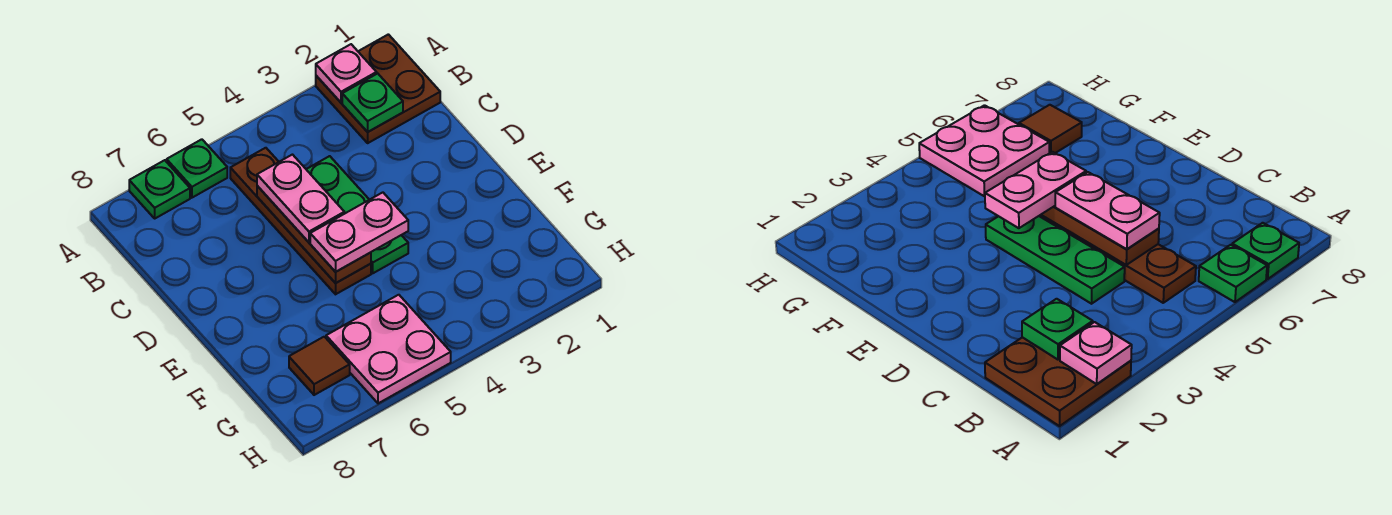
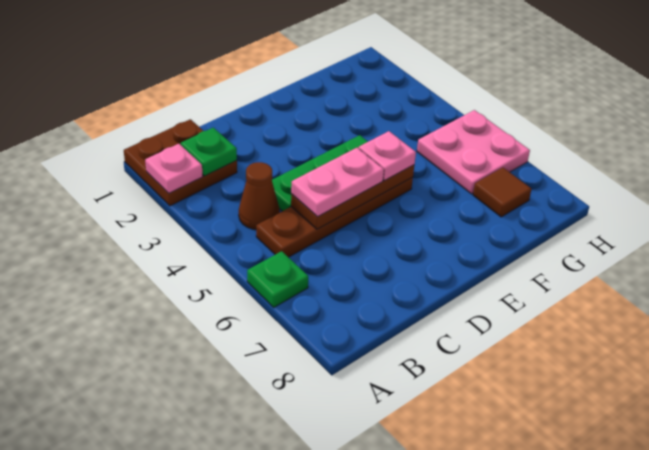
green plate A7 level 1 -> none
none -> brown cone B4 level 1
pink plate E4:E5 level 3 -> pink plate E5 level 3

